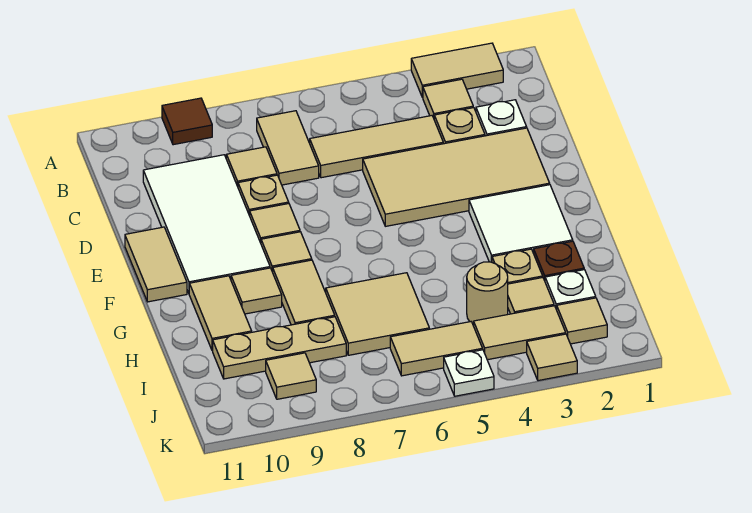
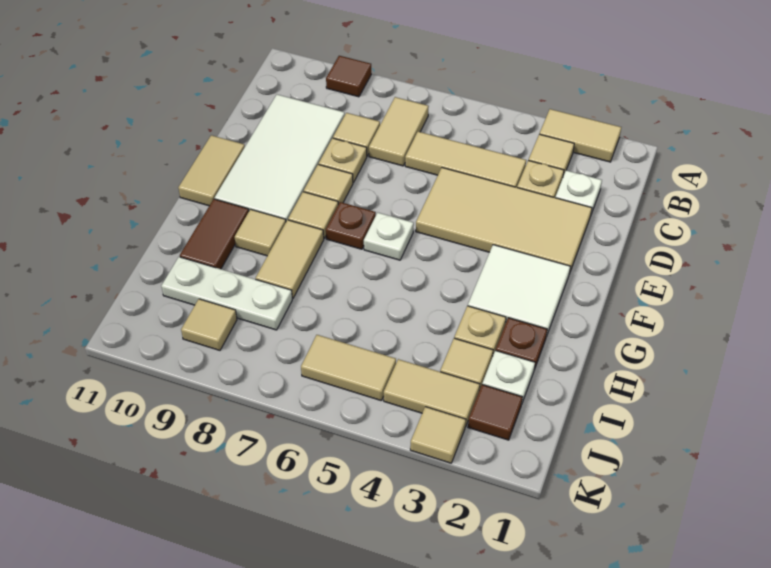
none -> brown plate F7 level 1
tan tile G10:H10 level 1 -> brown tile G10:H10 level 1
tan tile H6:I7 level 1 -> none
tan round brick I4 level 1 -> none
tan plate I8:I10 level 1 -> white plate I8:I10 level 1
tan tile J2 level 1 -> brown tile J2 level 1
white plate K5 level 1 -> white plate F6 level 1

